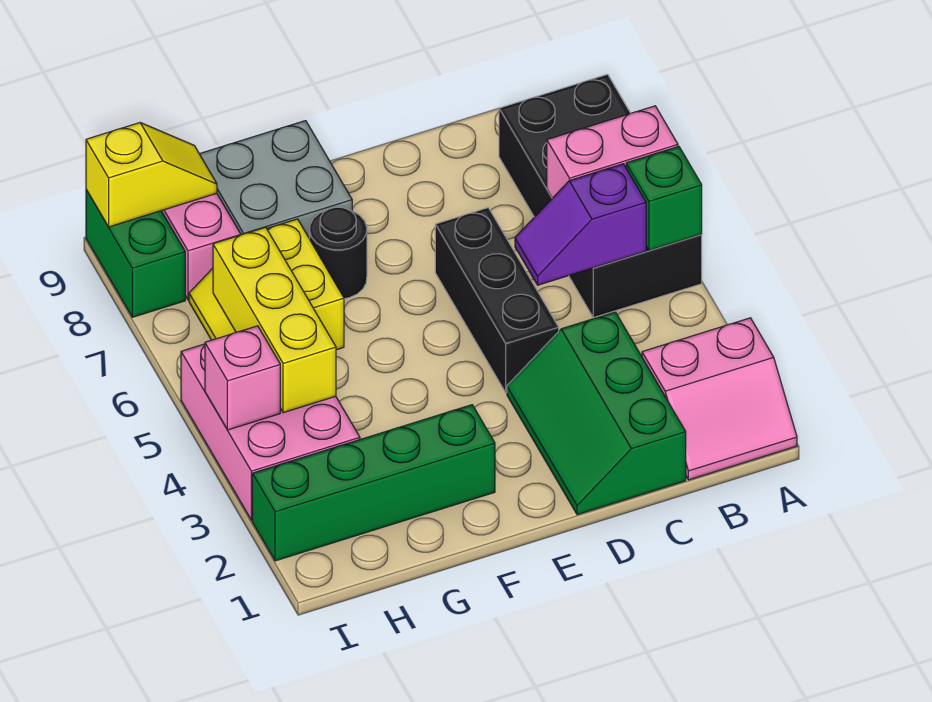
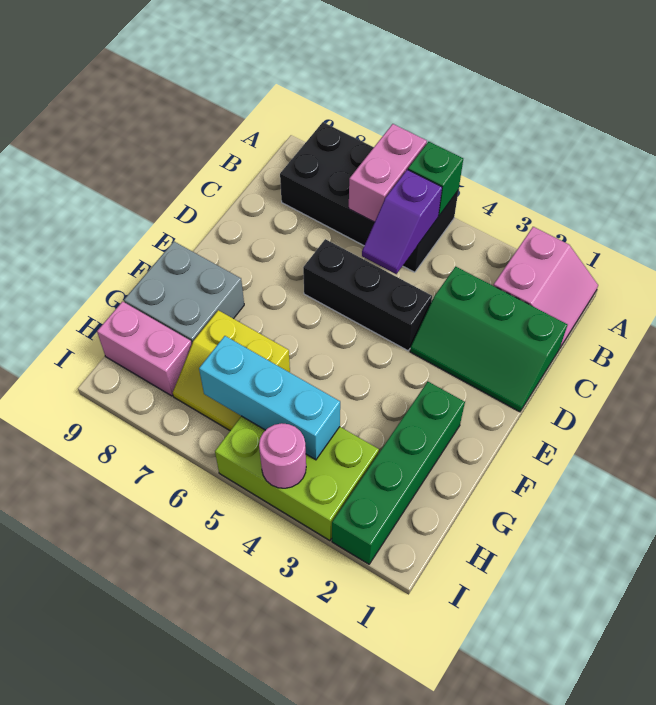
black round brick F7 level 1 -> none
pink brick H3:I5 level 1 -> lime brick H3:I5 level 1
yellow brick H4:H6 level 2 -> cyan brick H4:H6 level 2
yellow slope H9:I9 level 2 top I -> none
pink brick I4 level 2 -> pink round brick I4 level 2
green brick I8:I9 level 1 -> none

